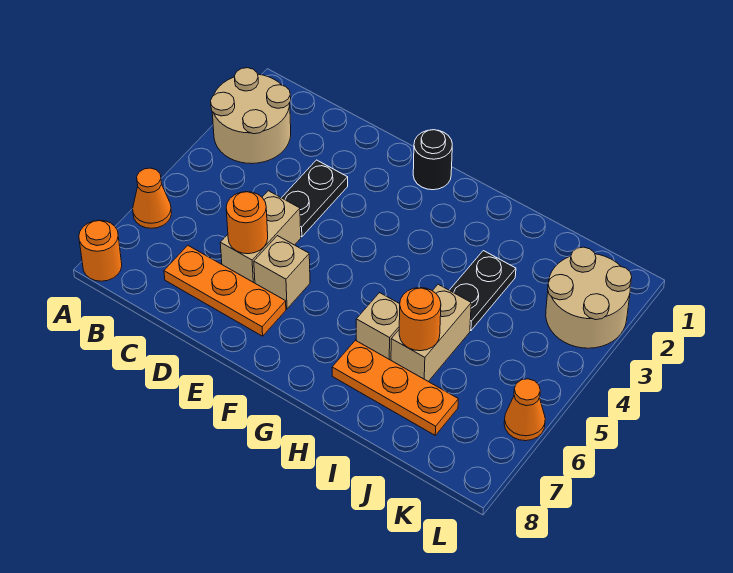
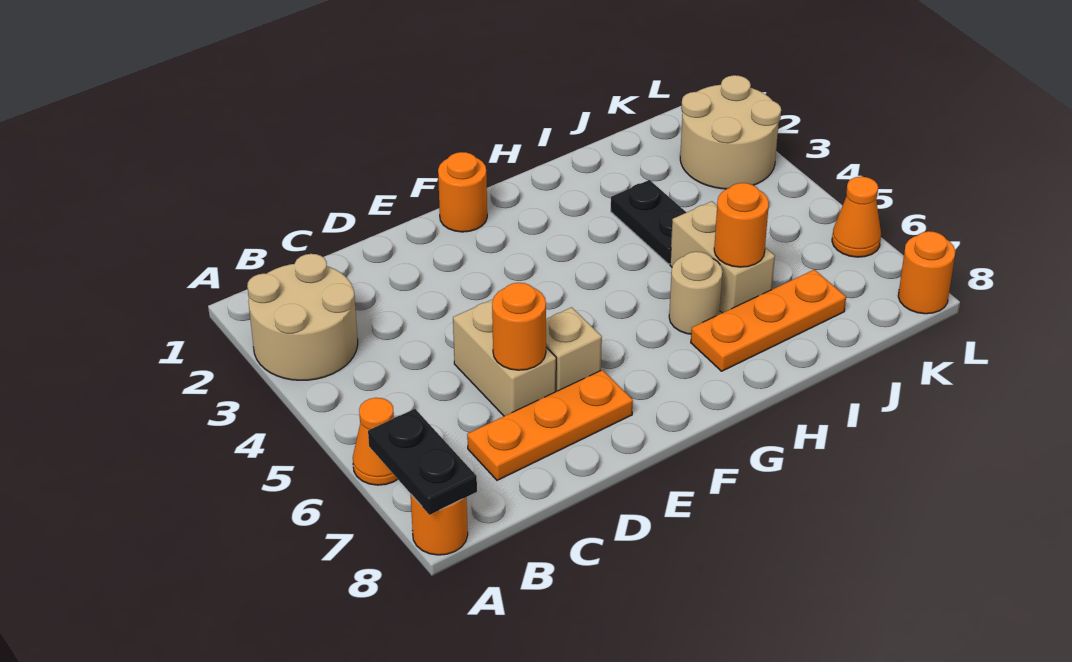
black plate D3:D4 level 1 -> black plate A7:A8 level 2
black round brick F1 level 1 -> orange round brick F1 level 1
tan brick H6 level 1 -> tan round brick H6 level 1
none -> orange round brick L8 level 1

